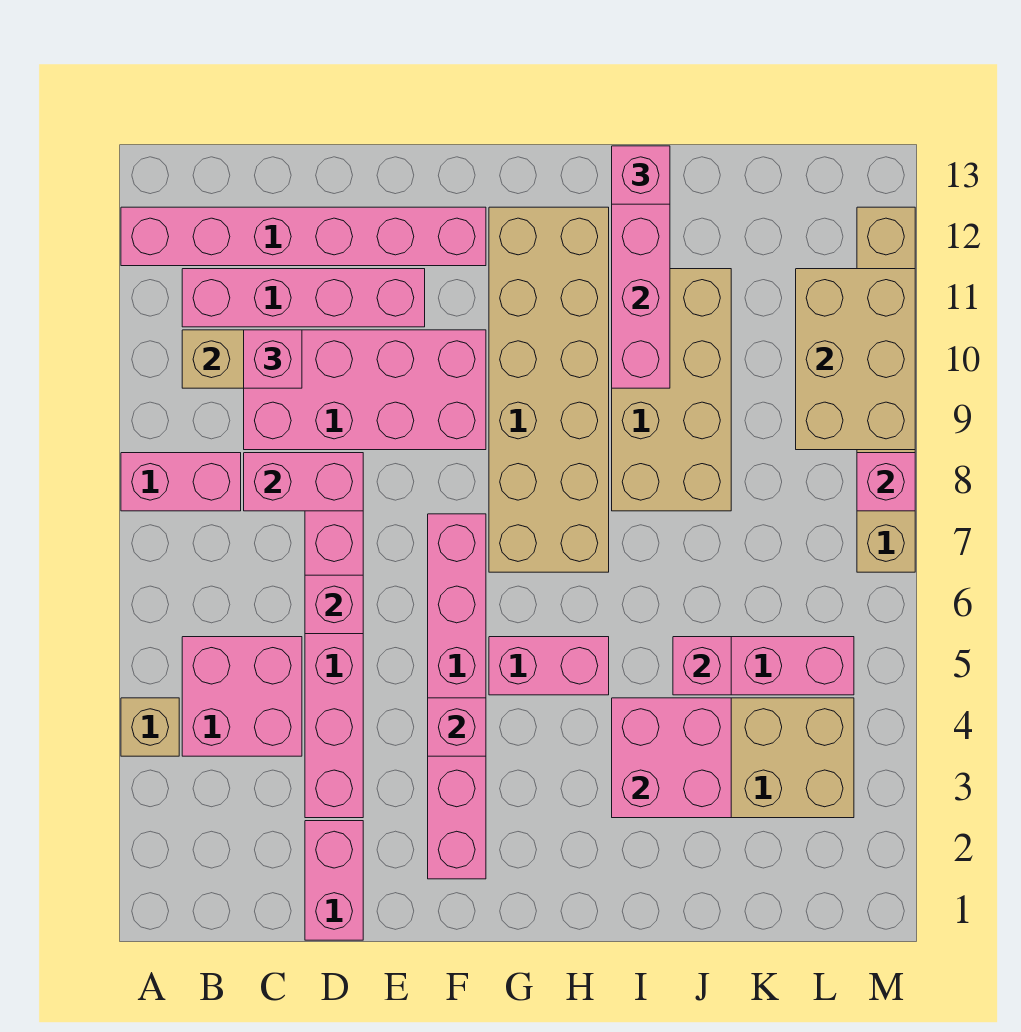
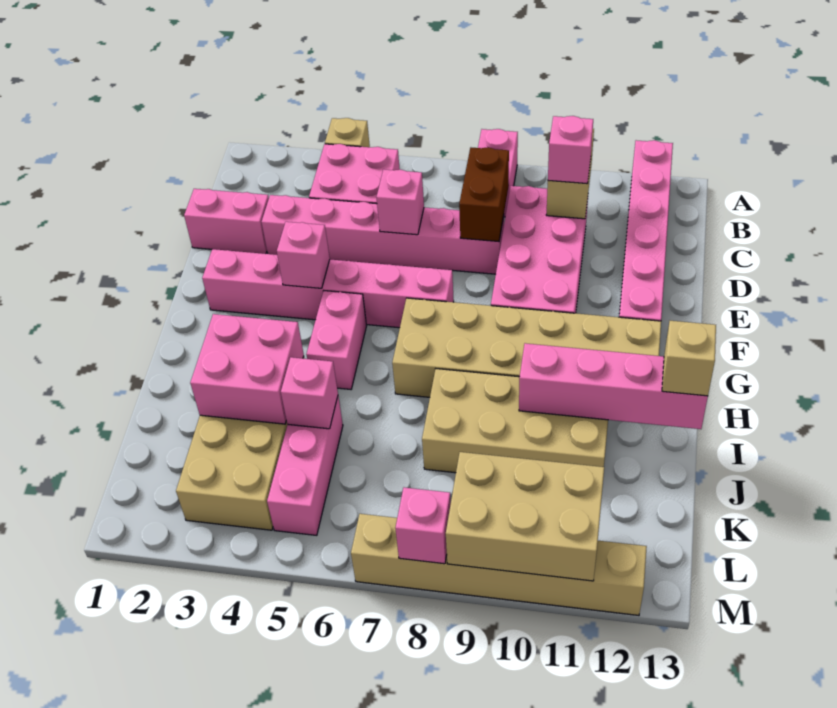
pink brick B11:E11 level 1 -> none
pink brick C8:D8 level 2 -> brown brick C8:D8 level 2
pink brick I13 level 3 -> tan brick I13 level 3

